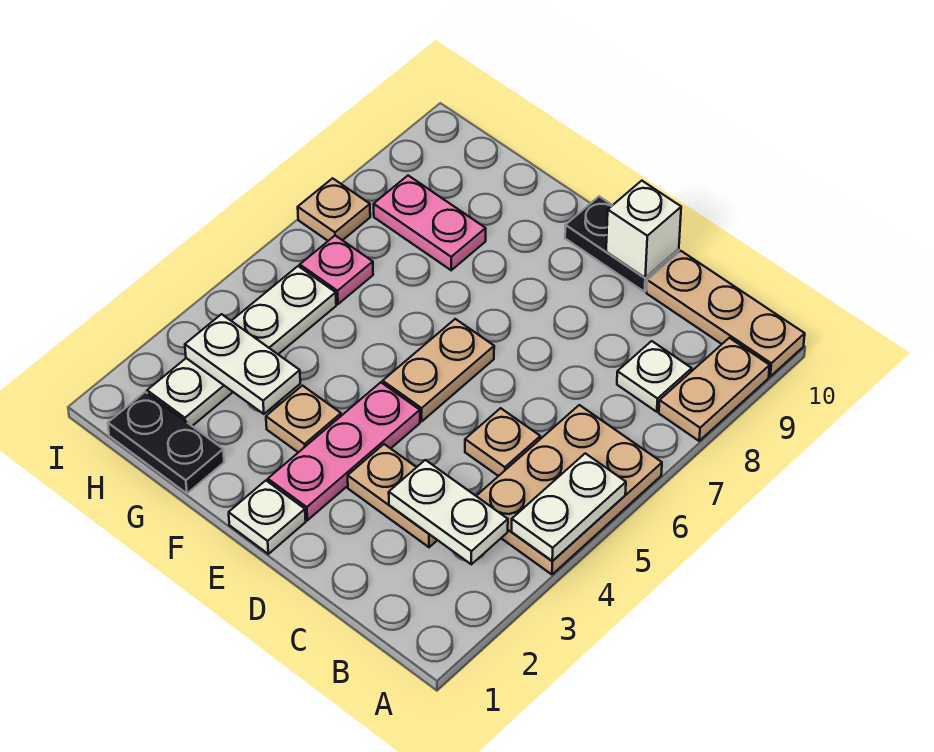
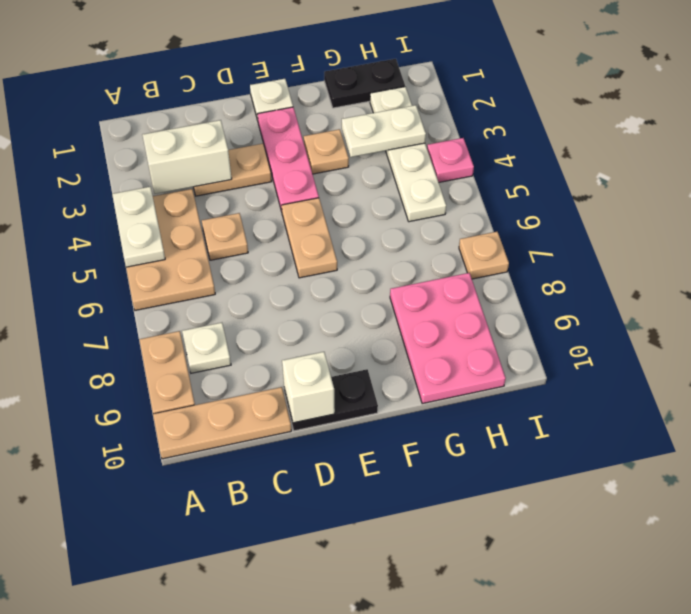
white plate B3:C3 level 2 -> white brick B3:C3 level 2
pink plate G8:H8 level 1 -> pink plate G8:H10 level 1
pink plate H6 level 1 -> pink plate I4 level 1

